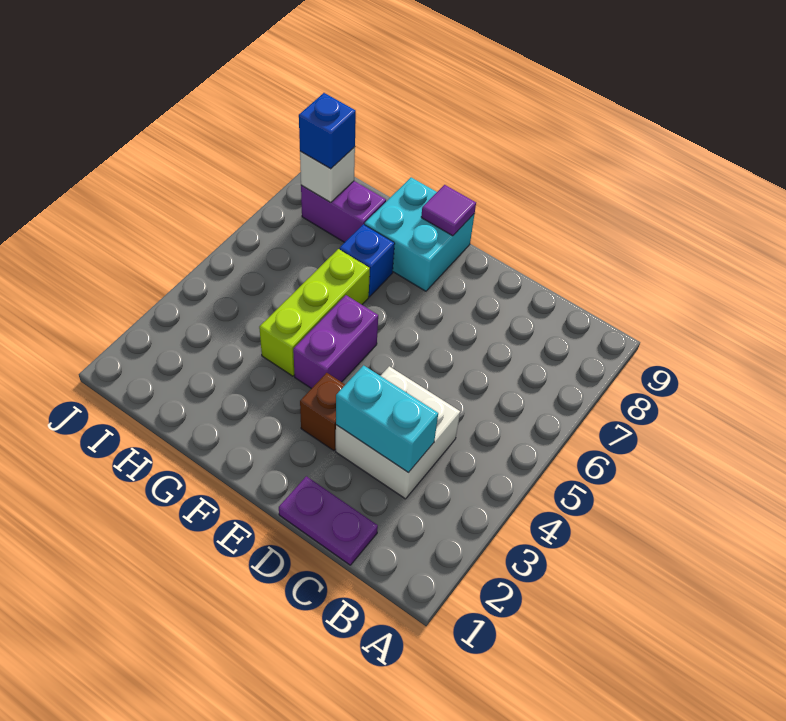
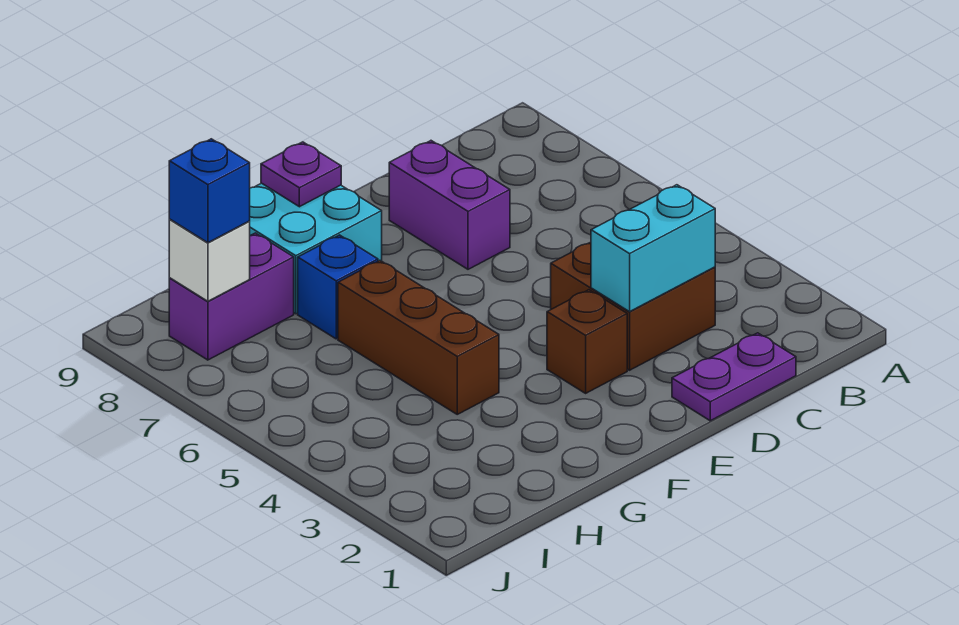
white brick C3:D4 level 1 -> brown brick C3:D4 level 1
purple brick F4:F5 level 1 -> purple brick D7:D8 level 1
purple tile F9 level 2 -> purple plate F9 level 2
lime brick G4:G6 level 1 -> brown brick G4:G6 level 1

